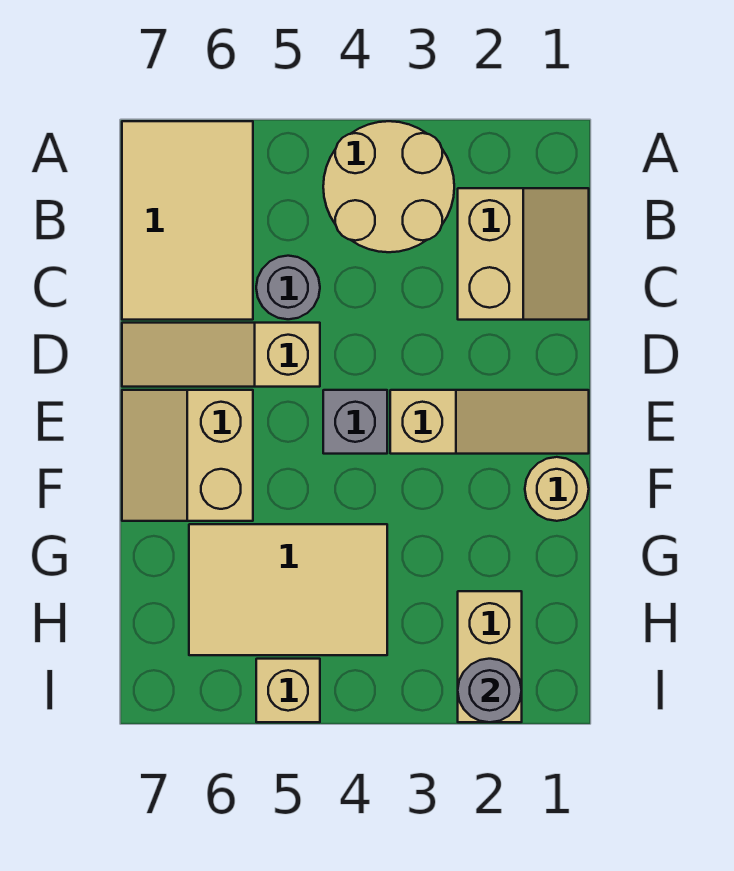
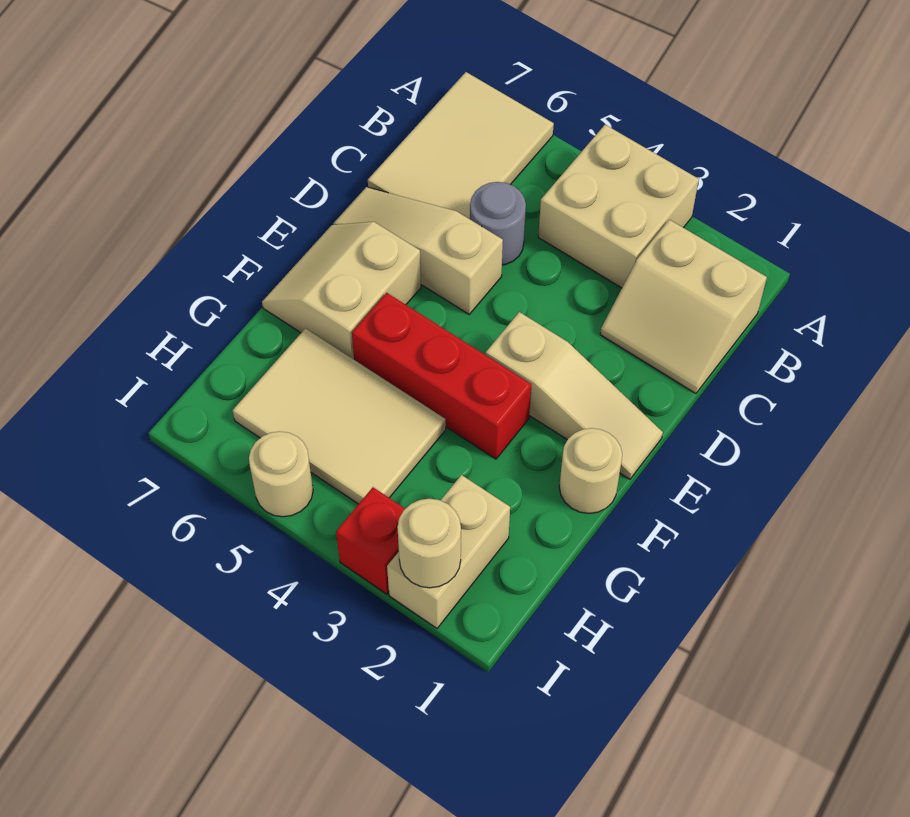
tan round brick A3:B4 level 1 -> tan brick A3:B4 level 1
tan slope B1:C2 level 1 top 2 -> tan slope B1:C2 level 1 top B
grey brick E4 level 1 -> none
none -> red brick F3:F5 level 1
grey round brick I2 level 2 -> tan round brick I2 level 2
none -> red brick I3 level 1
tan brick I5 level 1 -> tan round brick I5 level 1

